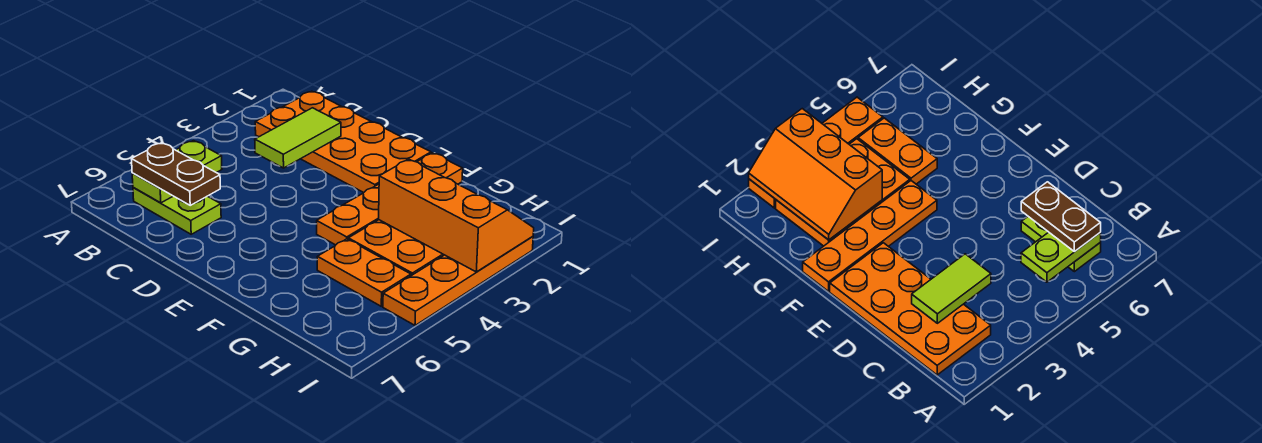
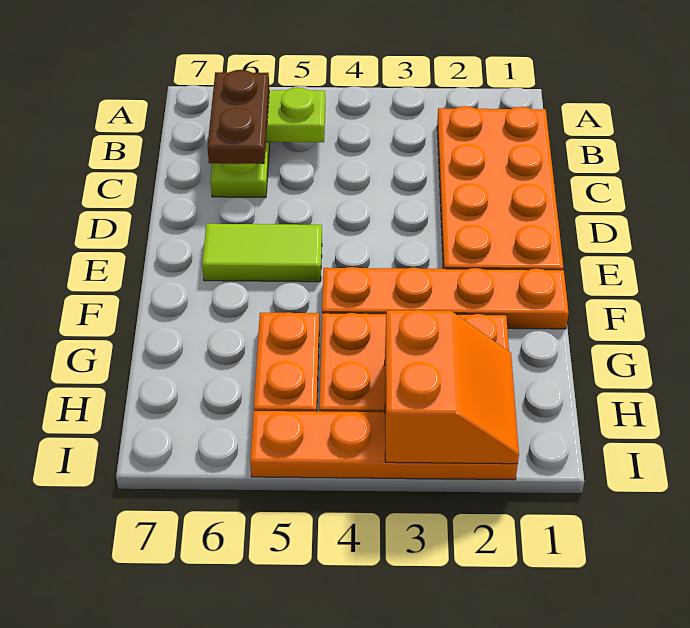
lime tile C2:C3 level 2 -> lime tile E5:E6 level 1
orange slope G2:I3 level 2 top 3 -> orange slope H2:I3 level 2 top 3

